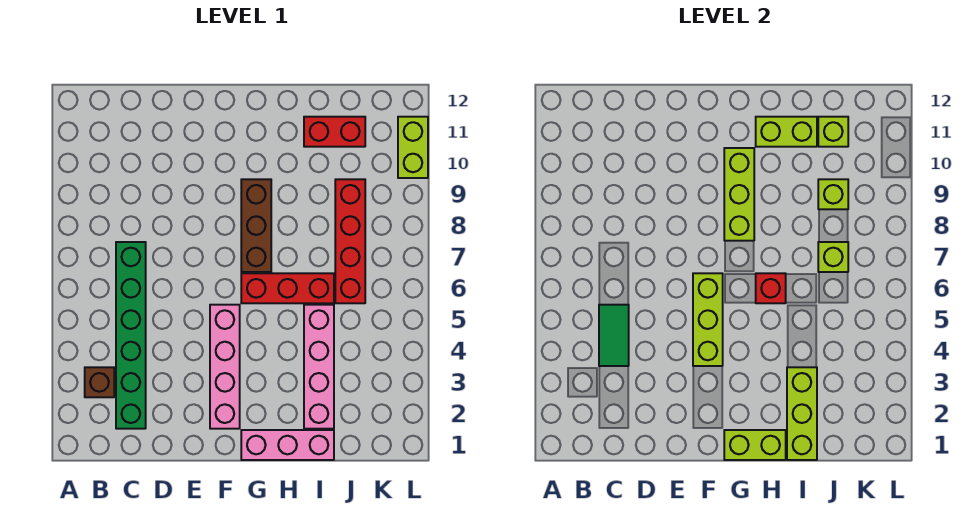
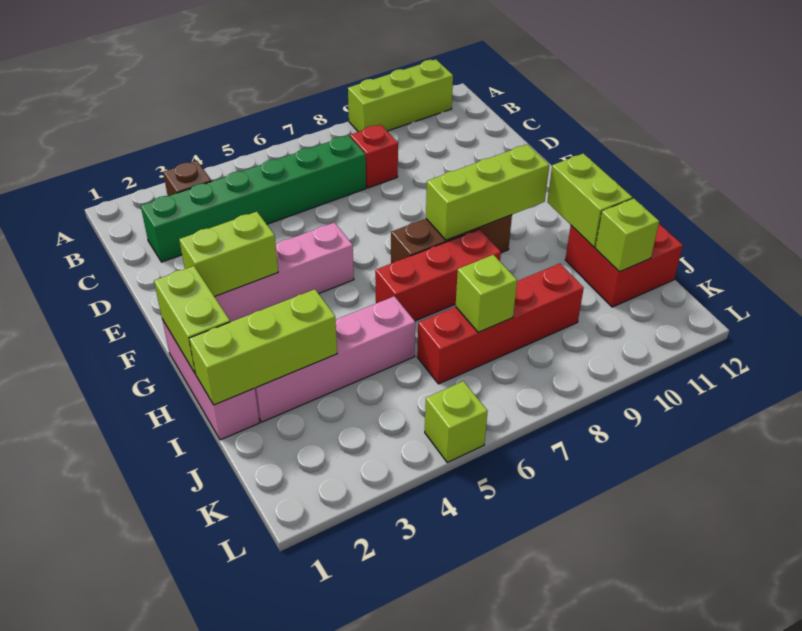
green tile C4:C5 level 2 -> none
lime brick F4:F6 level 2 -> lime brick A9:A11 level 1
red brick G6:I6 level 1 -> red brick H6:H8 level 1
red brick H6 level 2 -> red brick C8 level 1
red brick I11:J11 level 1 -> red brick I11:J12 level 1
lime brick J9 level 2 -> lime brick L5 level 1
lime brick L10:L11 level 1 -> lime brick F2:F3 level 2

